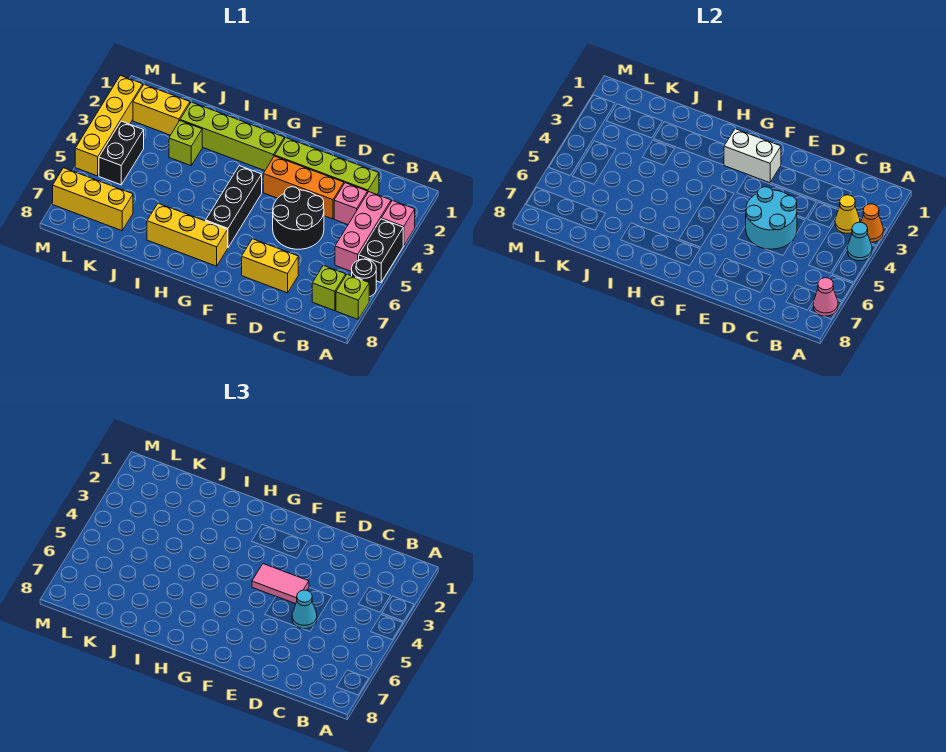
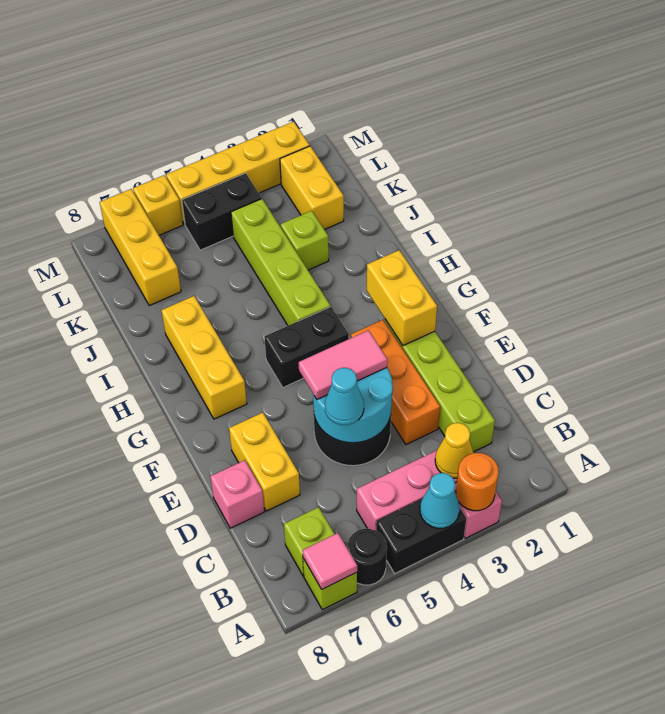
orange cone A3 level 2 -> orange round brick A3 level 2
pink cone A7 level 2 -> pink tile A7 level 2
pink brick C3 level 1 -> pink brick D8 level 1
pink tile E4:F4 level 3 -> pink tile E4:E5 level 3
white brick F2:G2 level 2 -> yellow brick F2:G2 level 2
lime brick G2:J2 level 1 -> lime brick H4:K4 level 1
black brick G4:G6 level 1 -> black brick G4:G5 level 1
none -> yellow brick M6 level 1

